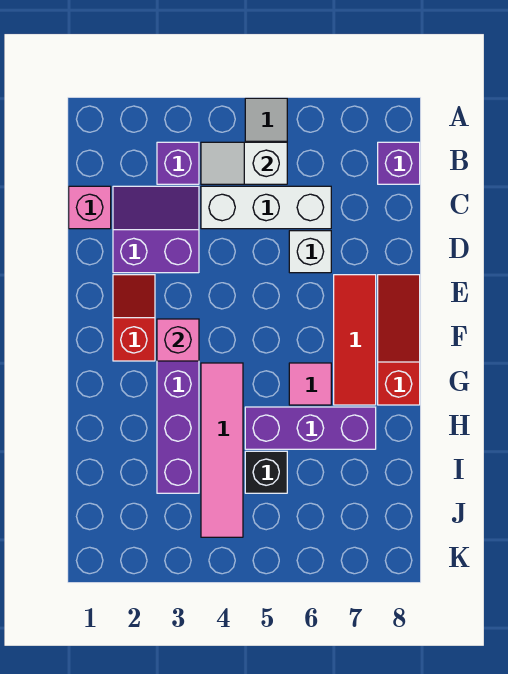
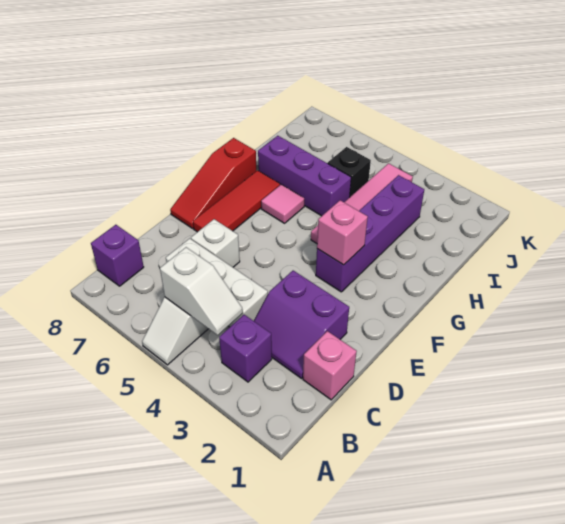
red slope E2:F2 level 1 top F -> none

